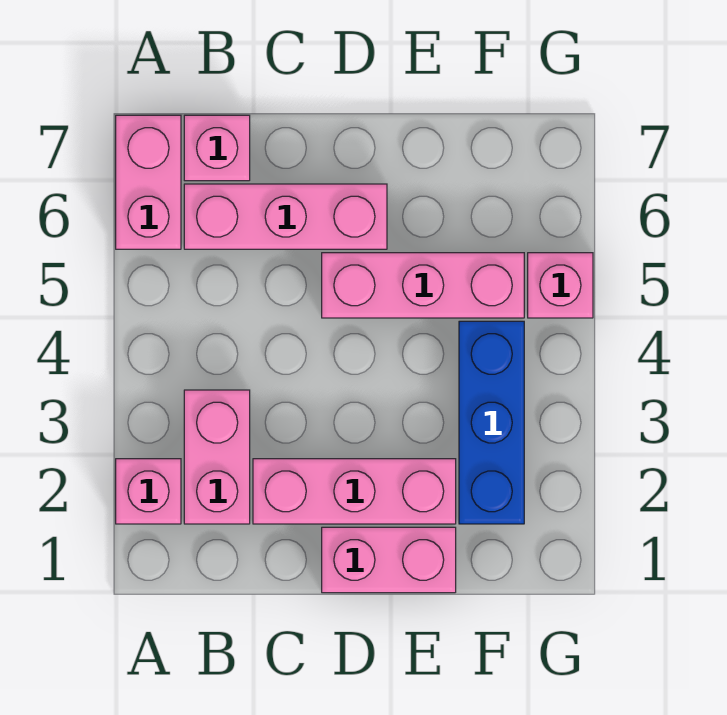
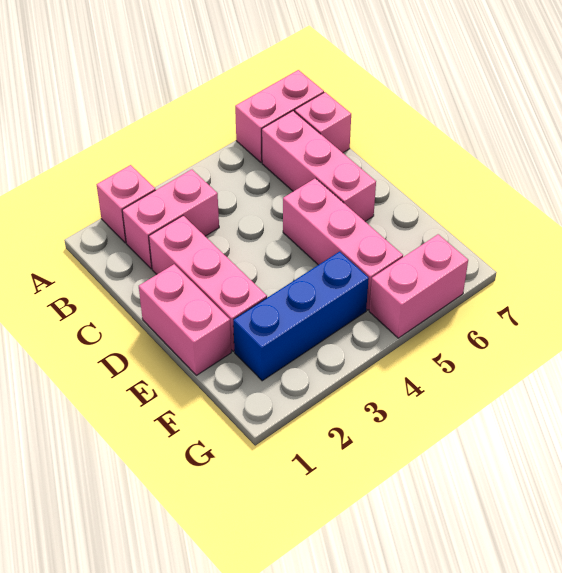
pink brick G5 level 1 -> pink brick G5:G6 level 1

